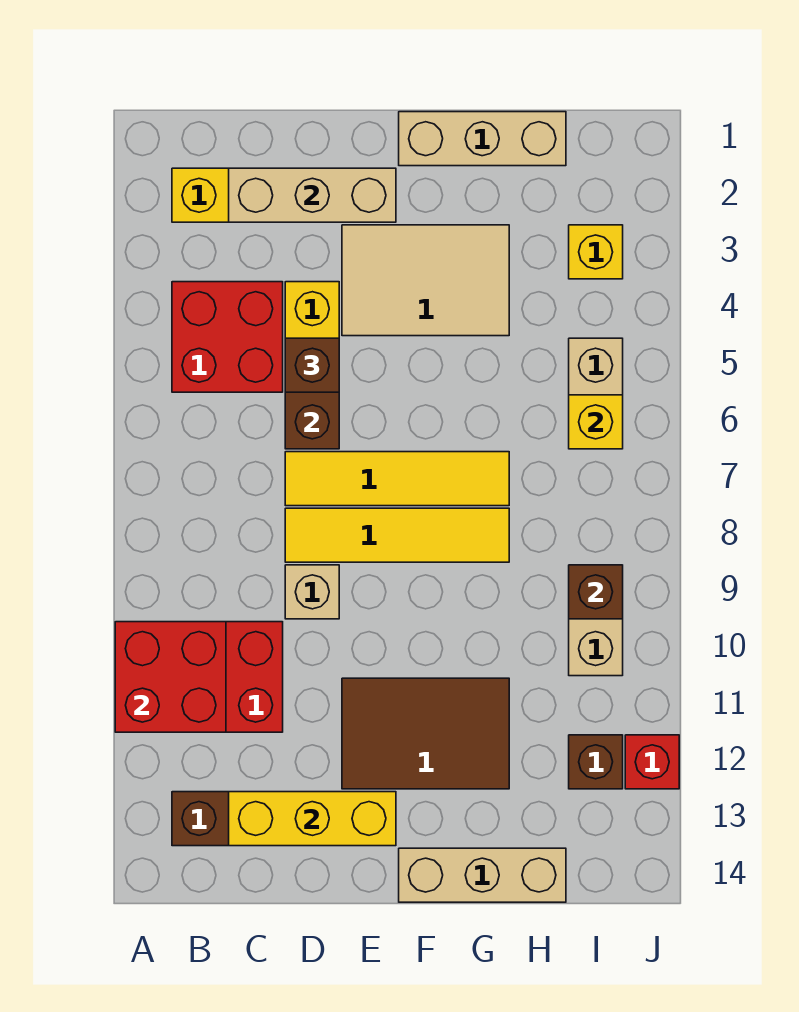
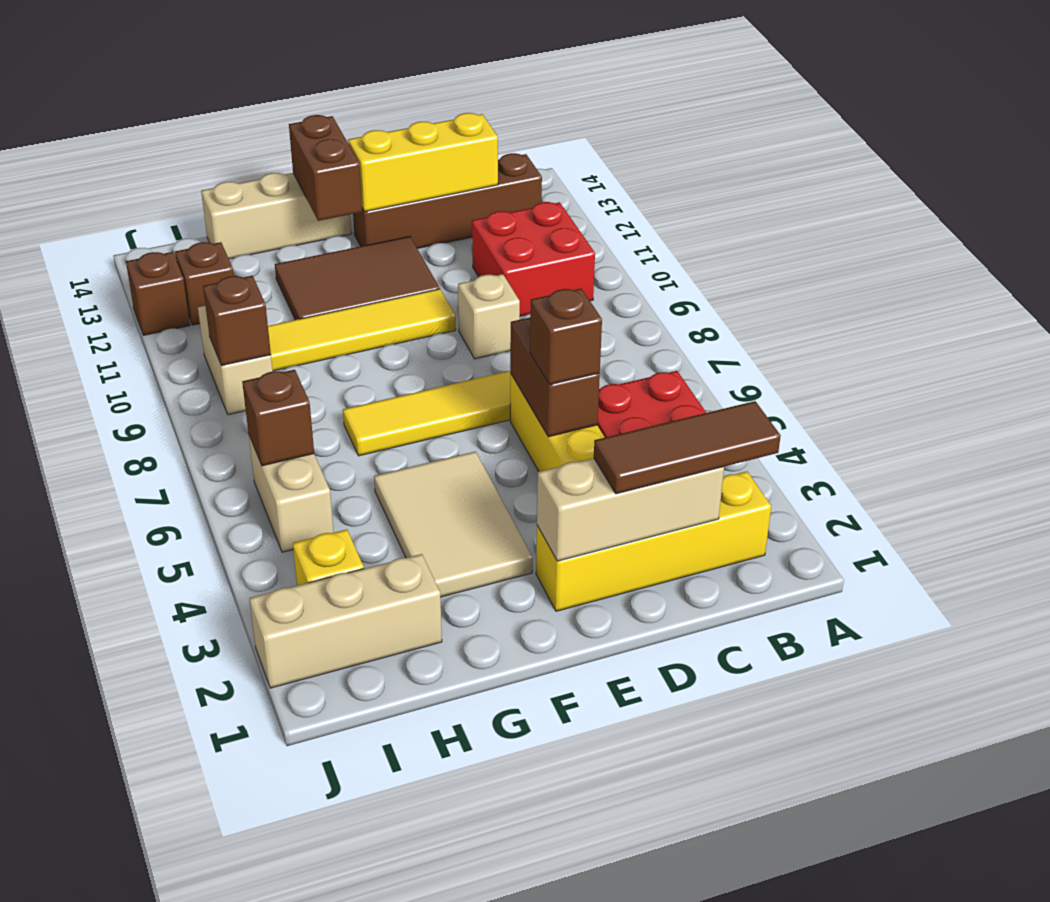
red brick A10:B11 level 2 -> none
none -> brown tile B2:D2 level 3
yellow tile D8:G8 level 1 -> yellow tile E10:H10 level 1
tan tile E3:G4 level 1 -> tan tile F3:G5 level 1
tan brick F1:H1 level 1 -> tan brick H2:J2 level 1
none -> brown brick F13:F14 level 2
yellow brick I6 level 2 -> brown brick I6 level 2
red brick J12 level 1 -> brown brick J12 level 1

